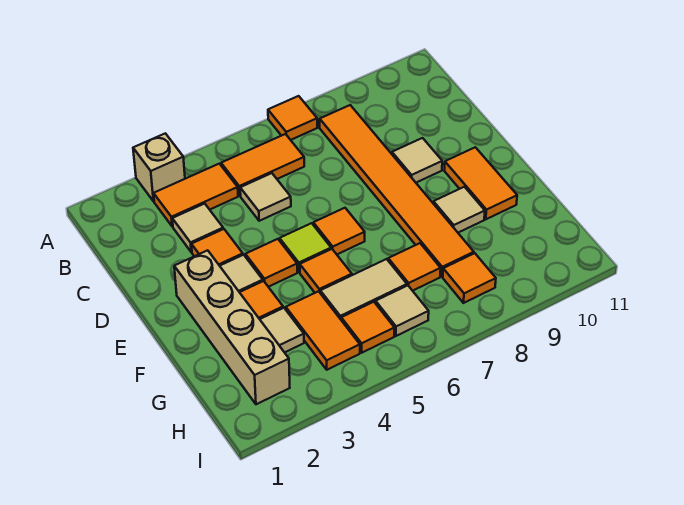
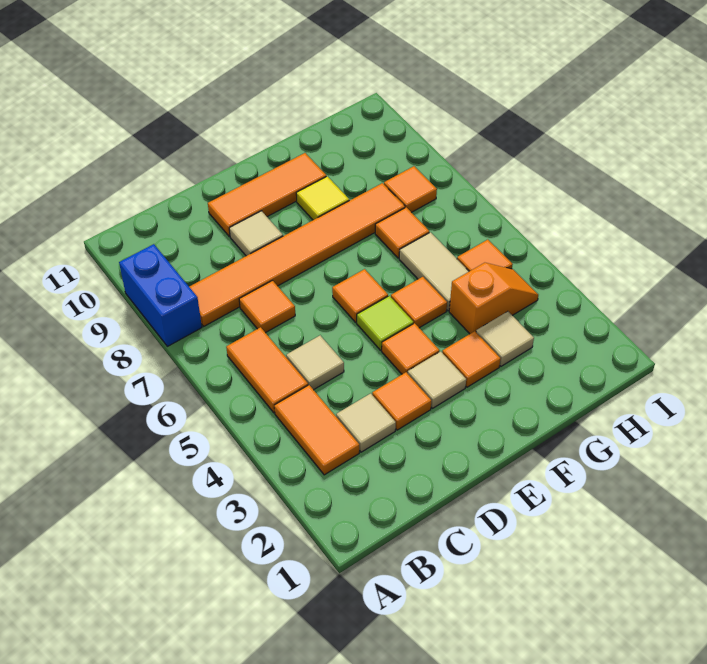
tan brick A3 level 1 -> none
orange tile A7 level 1 -> orange tile C7 level 1
none -> blue brick A8:A9 level 1
tan brick E2:H2 level 1 -> none
orange tile E10:F10 level 1 -> orange tile D10:F10 level 1
tan tile F9 level 1 -> yellow tile F9 level 1
orange tile G4:H4 level 1 -> orange slope G4:H4 level 1 top G
tan tile H6 level 1 -> none

